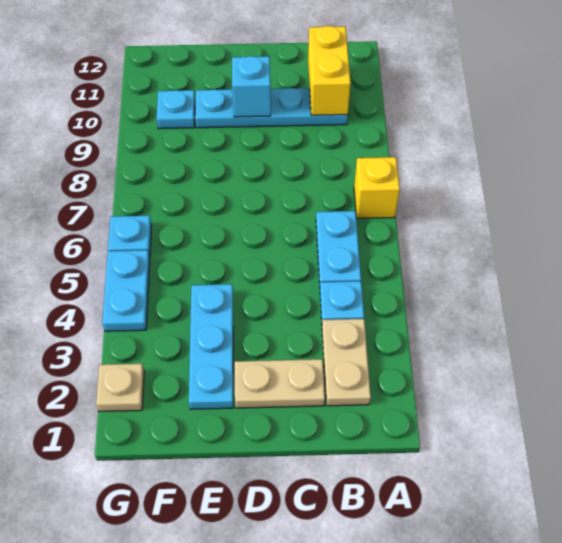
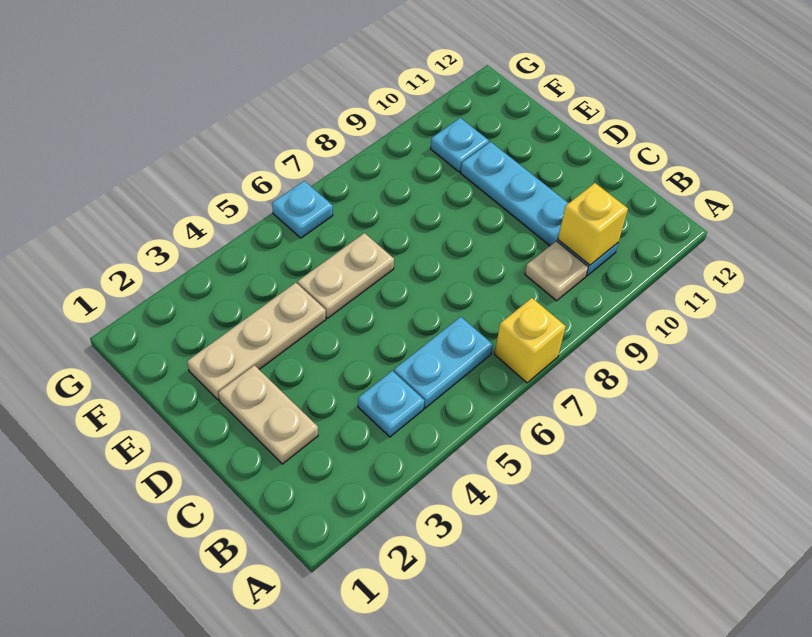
tan plate B2:B3 level 1 -> tan plate E5:E6 level 1
yellow brick B10:B11 level 2 -> yellow brick B10 level 2
cyan brick D10 level 2 -> none
cyan plate E2:E4 level 1 -> tan plate E2:E4 level 1
tan plate G2 level 1 -> tan plate B9 level 1
cyan plate G4:G5 level 1 -> none

